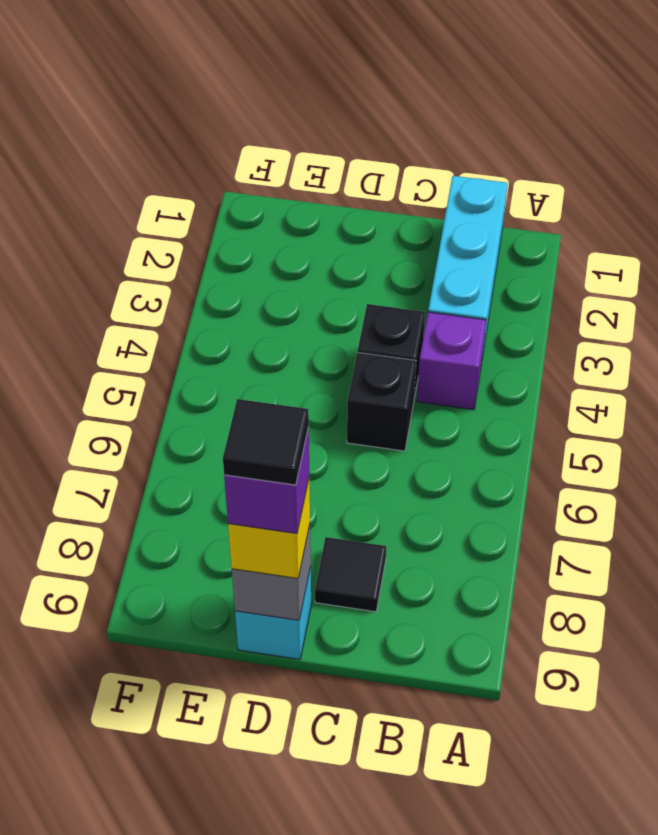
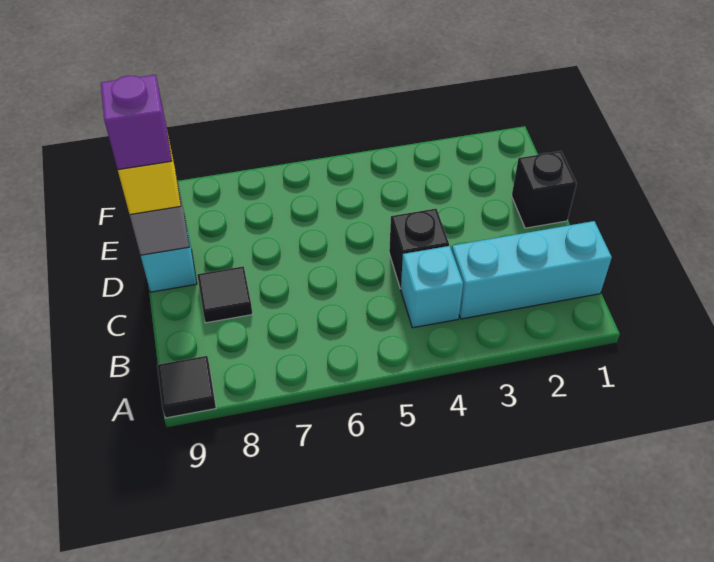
purple brick B4 level 1 -> cyan brick B4 level 1
black brick C5 level 1 -> black brick D1 level 1
black tile D9 level 5 -> black tile A9 level 1

